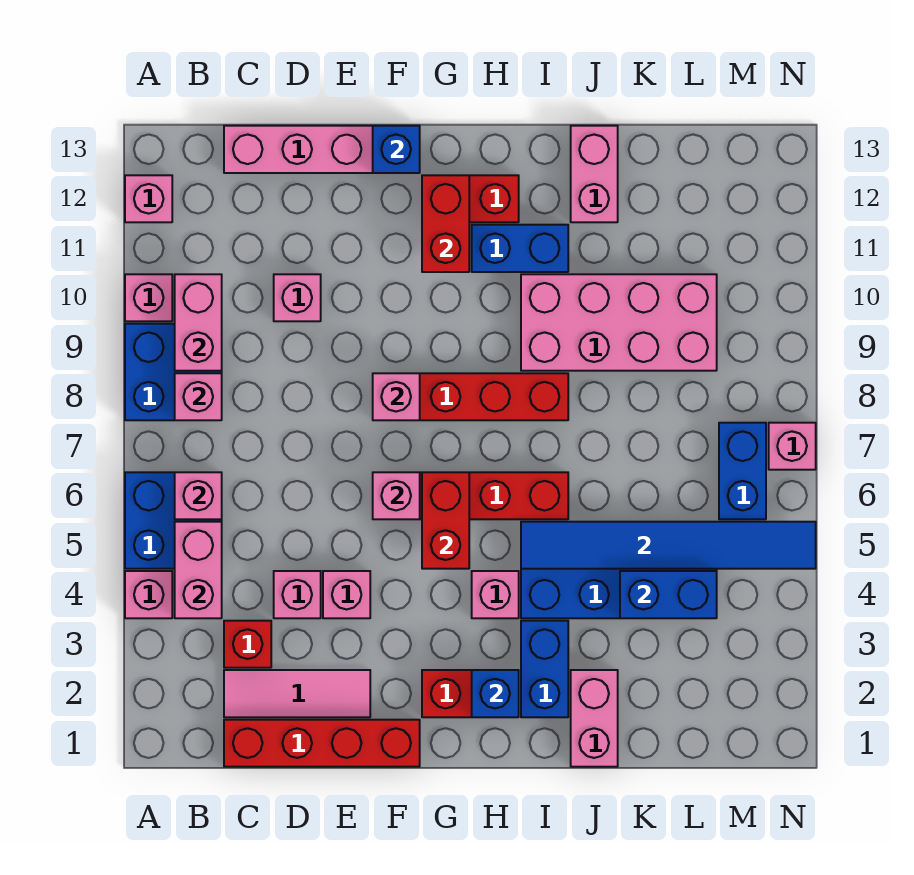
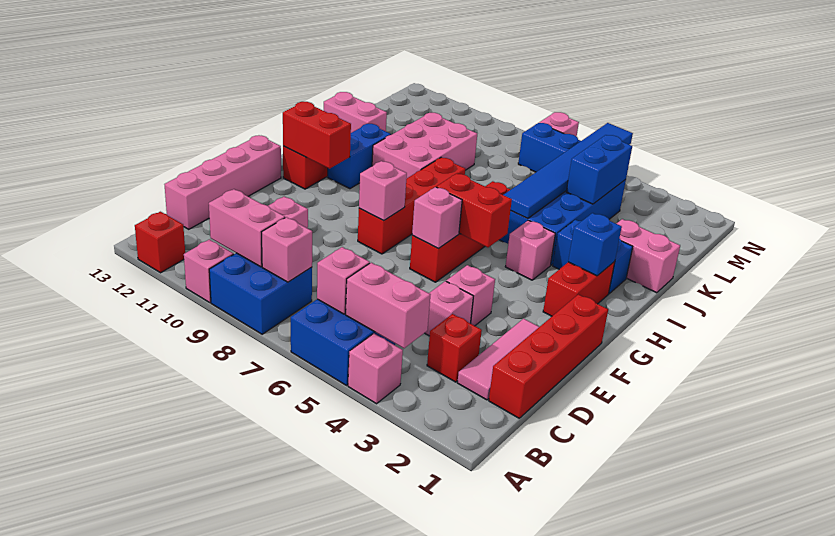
pink brick A12 level 1 -> red brick A12 level 1
blue brick F13 level 2 -> none
pink brick I9:L10 level 1 -> pink brick I9:K10 level 1

